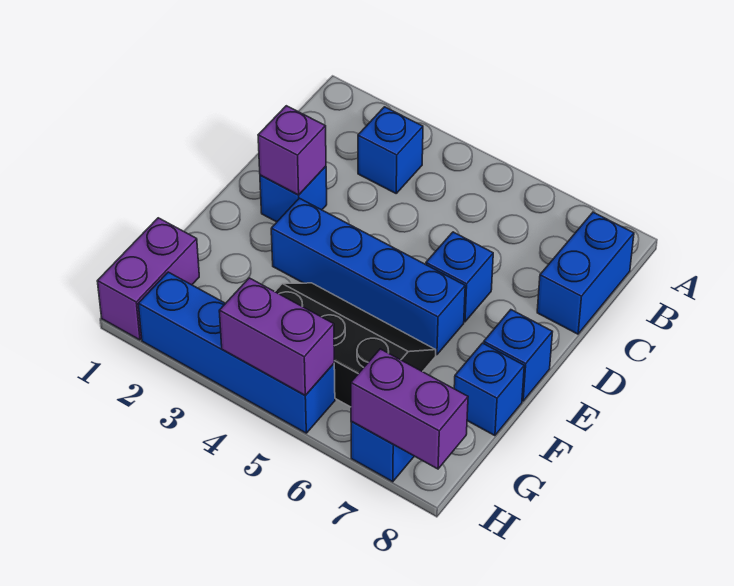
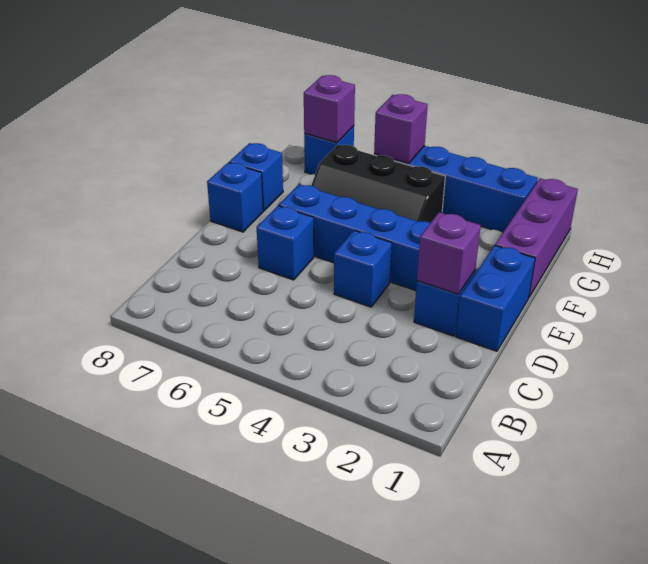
blue brick B3 level 1 -> blue brick D4 level 1
blue brick B8:C8 level 1 -> blue brick D1:E1 level 1
purple brick G1:H1 level 1 -> purple brick F1:H1 level 1
purple brick H4:H5 level 2 -> purple brick H5 level 2
purple brick H7:H8 level 2 -> purple brick H7 level 2

